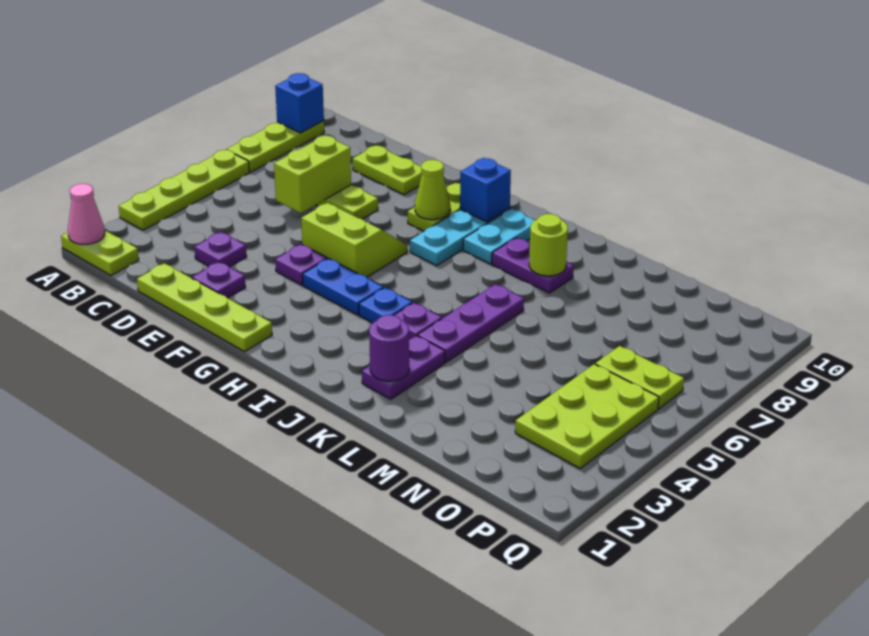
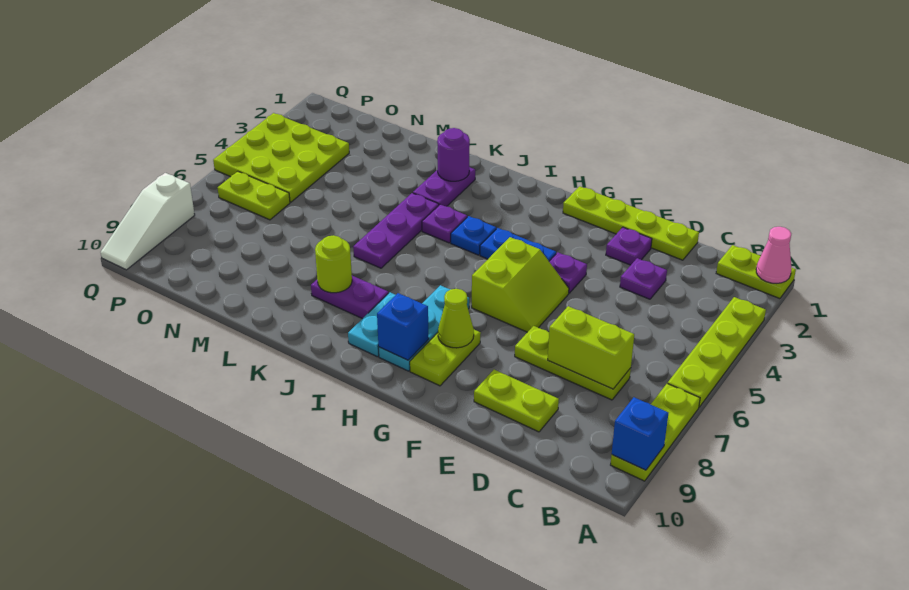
lime brick D6:D7 level 2 -> lime brick C7:D7 level 2
lime slope F5:G6 level 1 top 5 -> lime slope F5:G6 level 1 top G
lime plate O3:P5 level 1 -> lime plate O3:Q5 level 1
none -> white slope Q8:Q10 level 1 top 8

